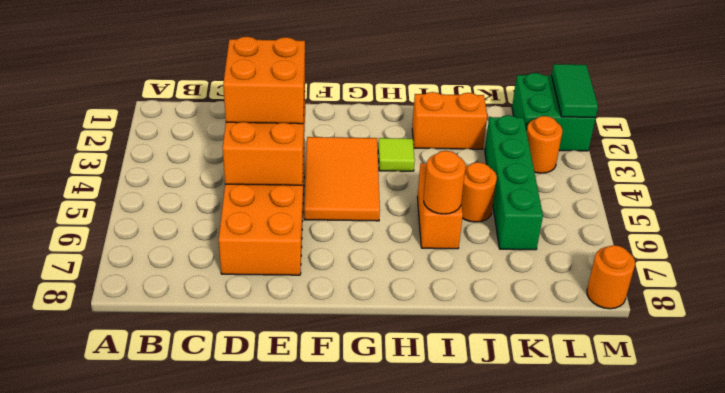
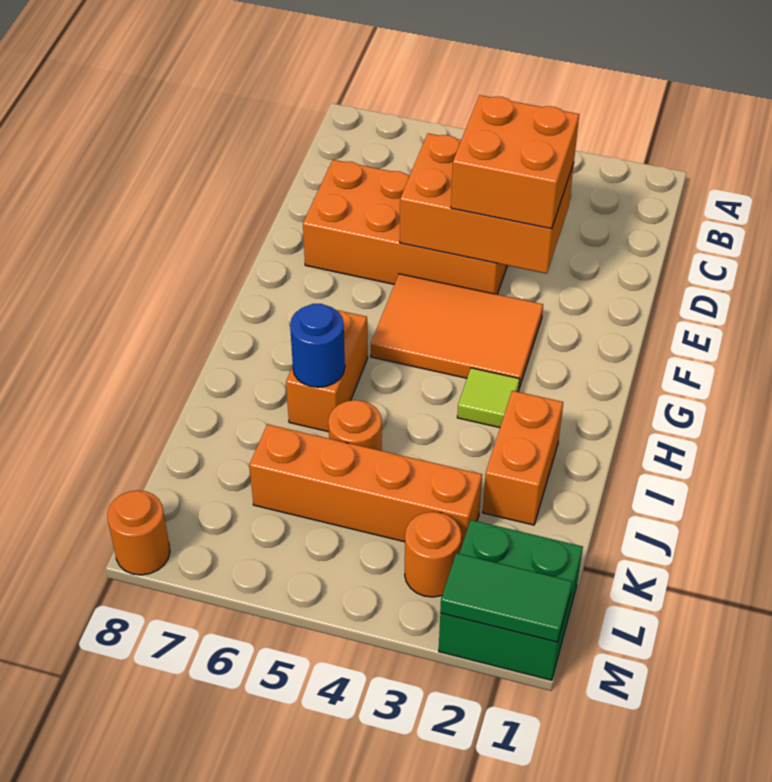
orange brick I5:I6 level 1 -> orange brick H6:I6 level 1
orange round brick I6 level 2 -> blue round brick I6 level 2
green brick K3:K6 level 1 -> orange brick K3:K6 level 1

